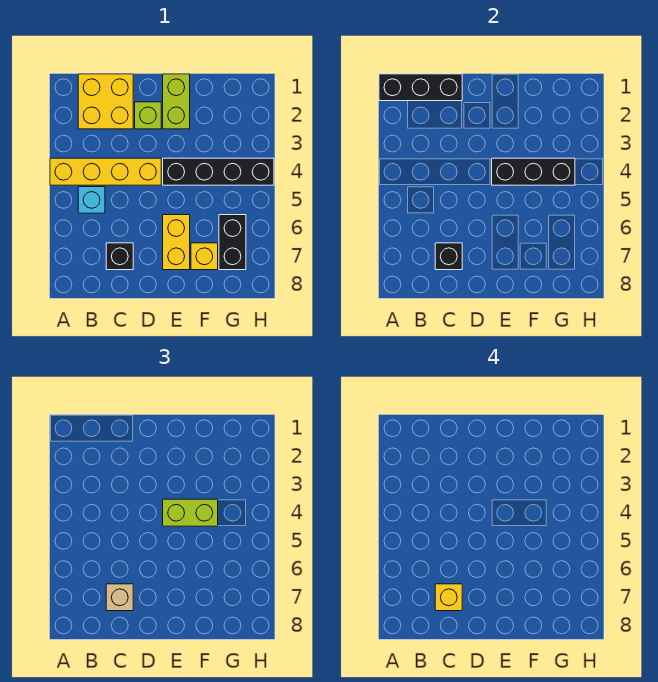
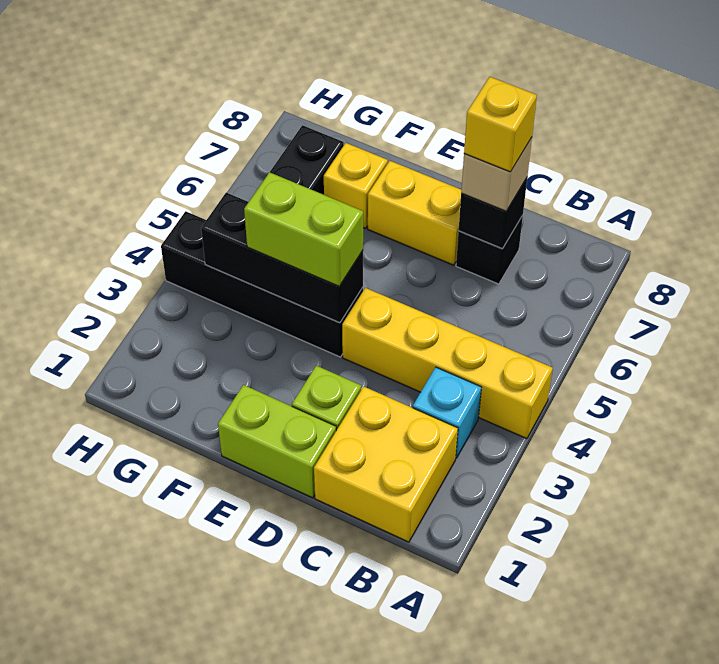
black brick A1:C1 level 2 -> none
cyan brick B5 level 1 -> cyan brick B3 level 1
lime brick E1:E2 level 1 -> lime brick D1:E1 level 1
yellow brick E6:E7 level 1 -> yellow brick D7:E7 level 1

